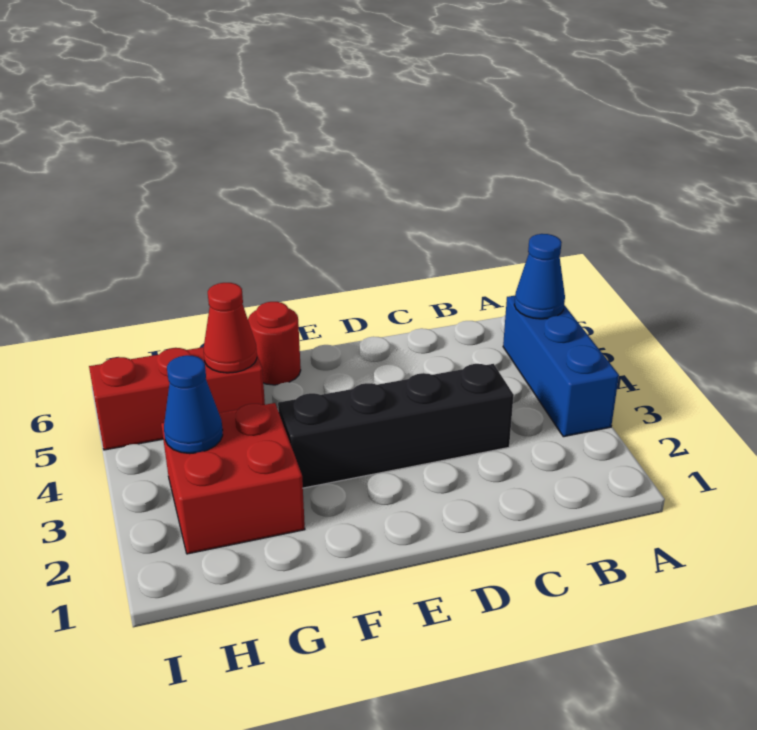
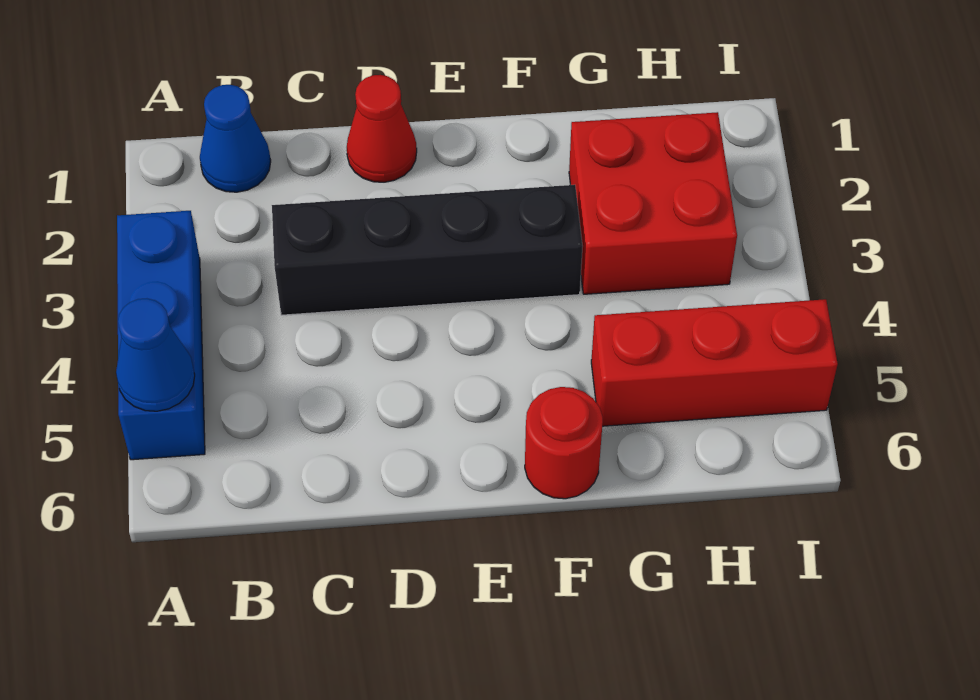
red cone G5 level 2 -> red cone D1 level 1
blue cone H3 level 2 -> blue cone B1 level 1

